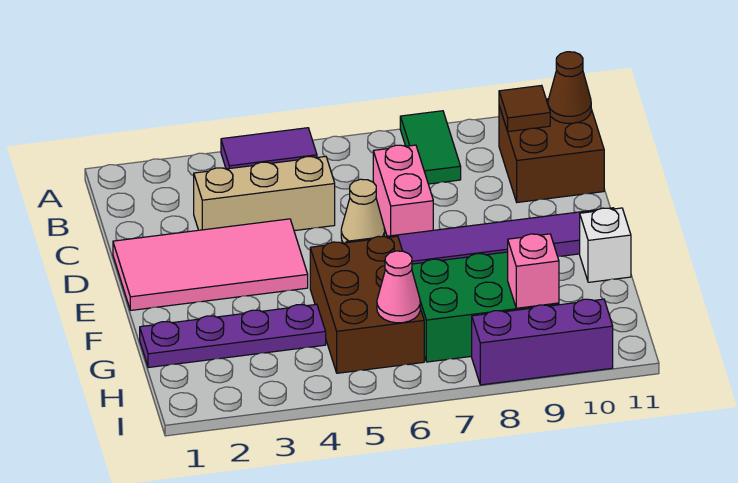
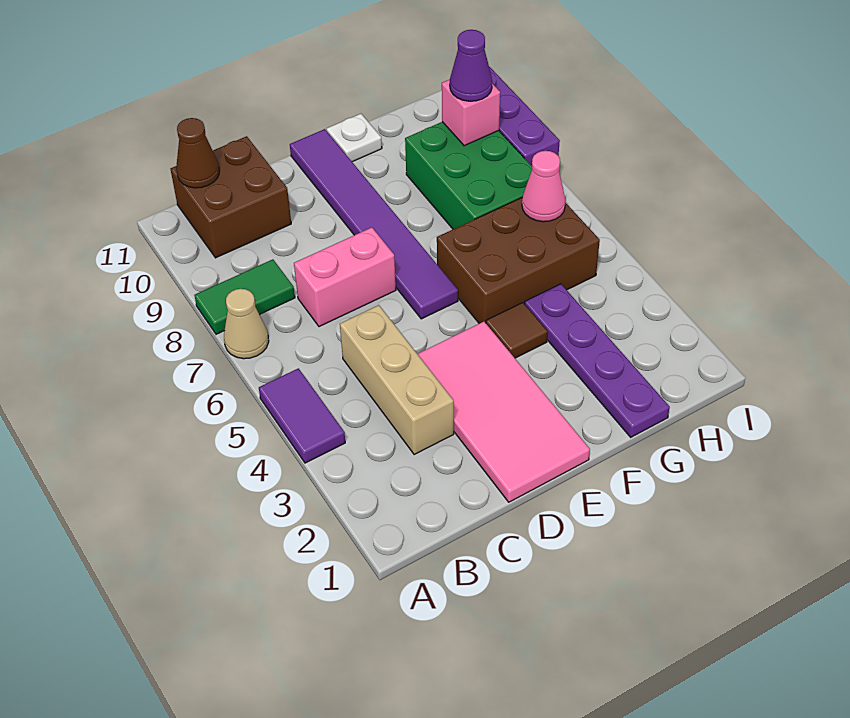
brown tile B10 level 2 -> brown tile F4 level 1
tan cone D6 level 1 -> tan cone A7 level 1
white brick F11 level 1 -> white plate F11 level 1
none -> purple cone H9 level 3

